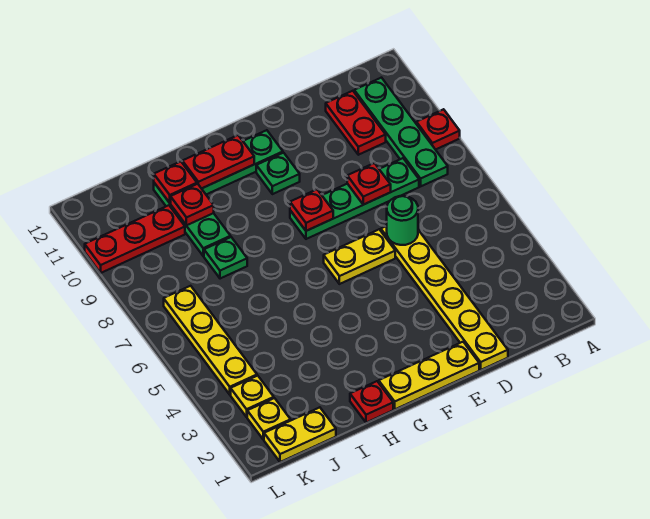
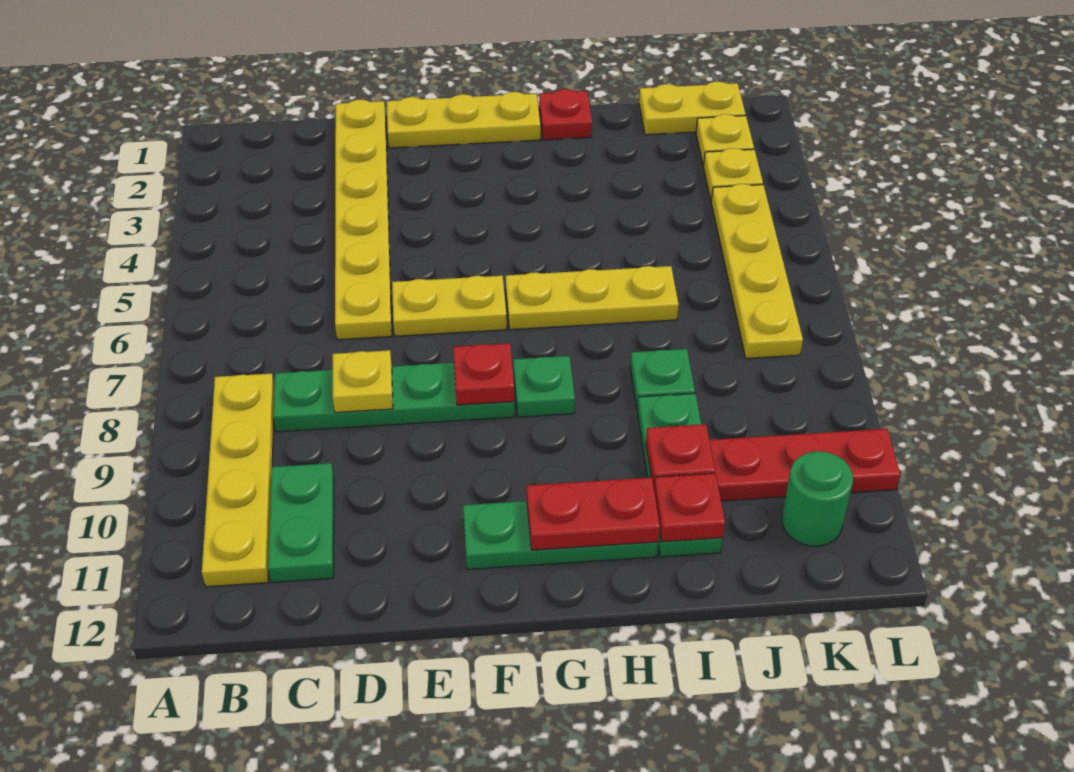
red plate A9 level 1 -> none
green plate B8:B11 level 1 -> yellow plate B8:B11 level 1
red plate C10:C11 level 1 -> green plate C10:C11 level 1
green round brick D6 level 2 -> green round brick K11 level 1
red plate D8 level 2 -> yellow plate D8 level 2
green plate F10 level 1 -> green plate G8 level 1
none -> yellow plate G6:I6 level 1

